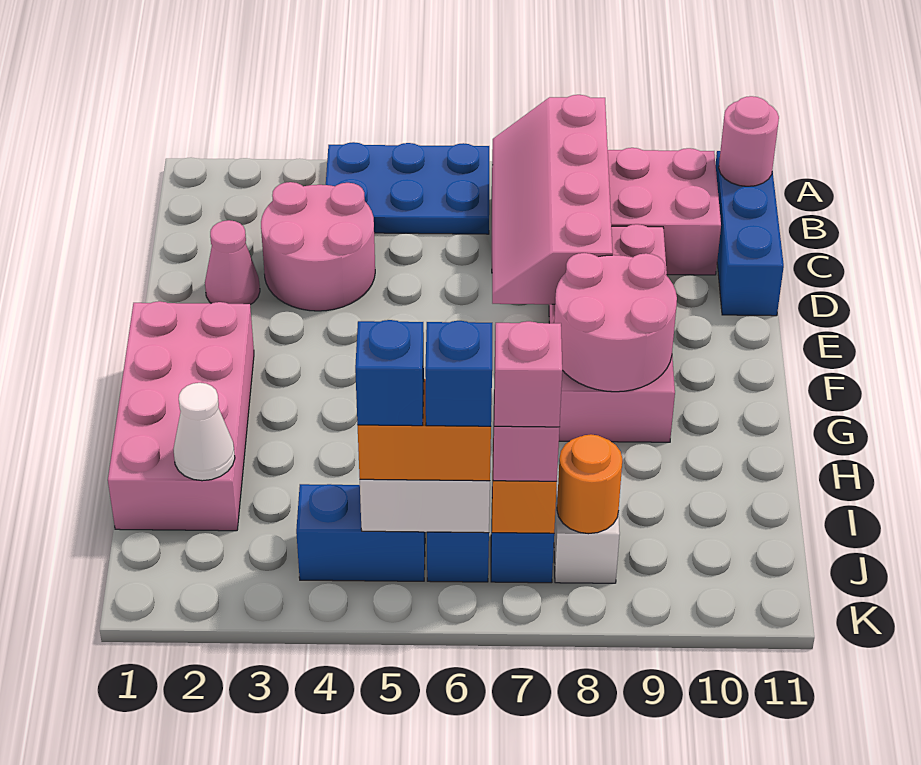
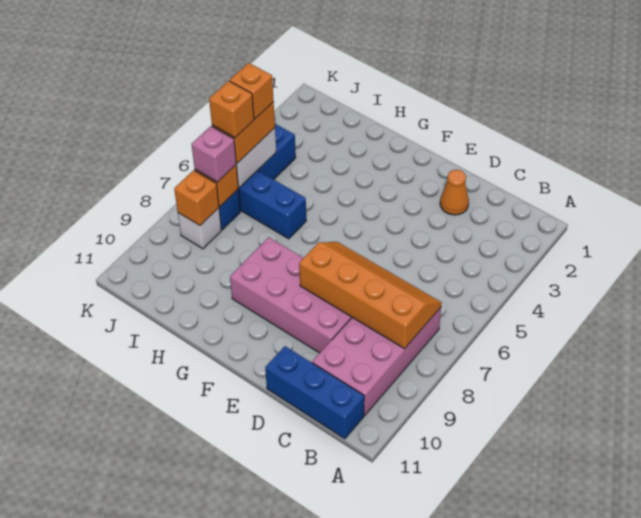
blue plate A4:B6 level 1 -> none
pink slope B7:E8 level 2 top 8 -> orange slope B7:E8 level 2 top 8
pink round brick B11 level 2 -> none
pink round brick C3:D4 level 1 -> none
pink cone D2 level 1 -> orange cone D2 level 1
pink brick F1:I2 level 1 -> none
pink round brick F8:G9 level 2 -> none
white cone I2 level 2 -> none
blue brick J5 level 4 -> orange brick J5 level 4
blue brick J6 level 4 -> orange brick J6 level 4
pink brick J7 level 4 -> none
orange round brick J8 level 2 -> orange brick J8 level 2

